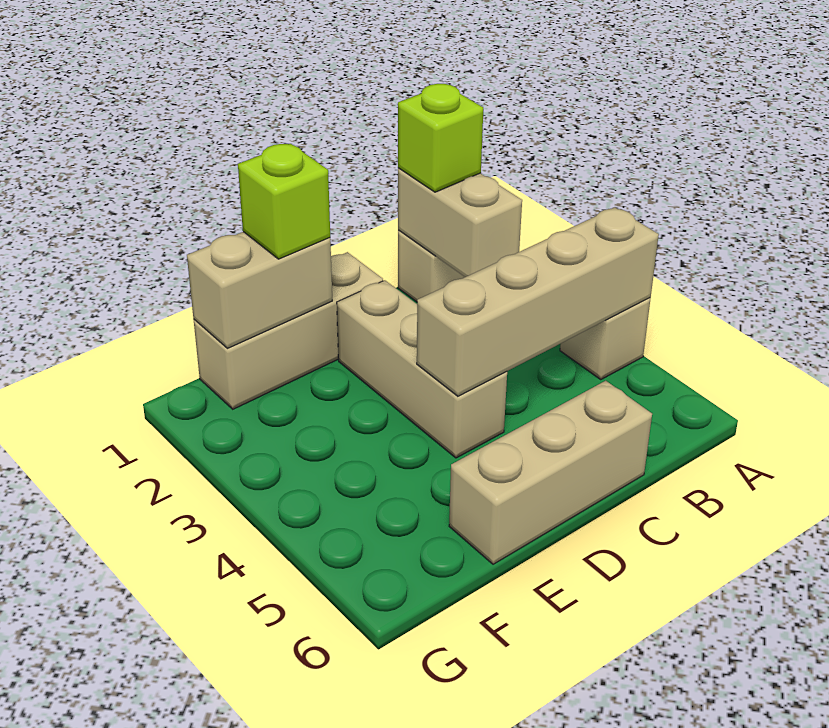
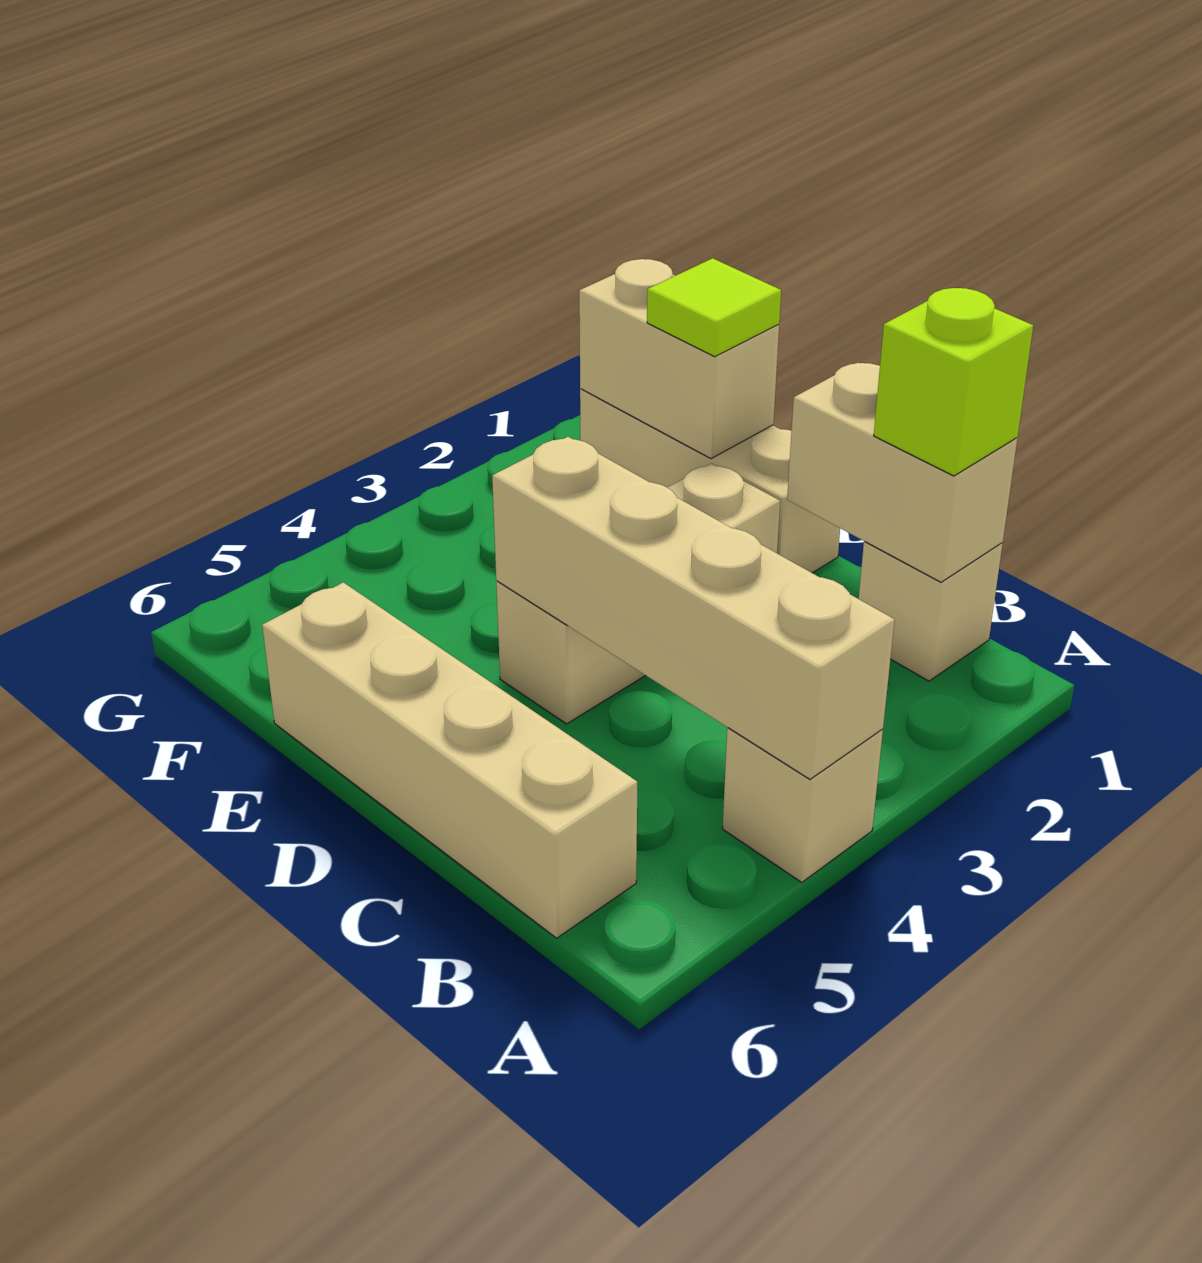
tan brick B1:B2 level 2 -> tan brick B1:C1 level 2
tan brick C6:E6 level 1 -> tan brick B6:E6 level 1
lime brick E1 level 3 -> lime tile E1 level 3

